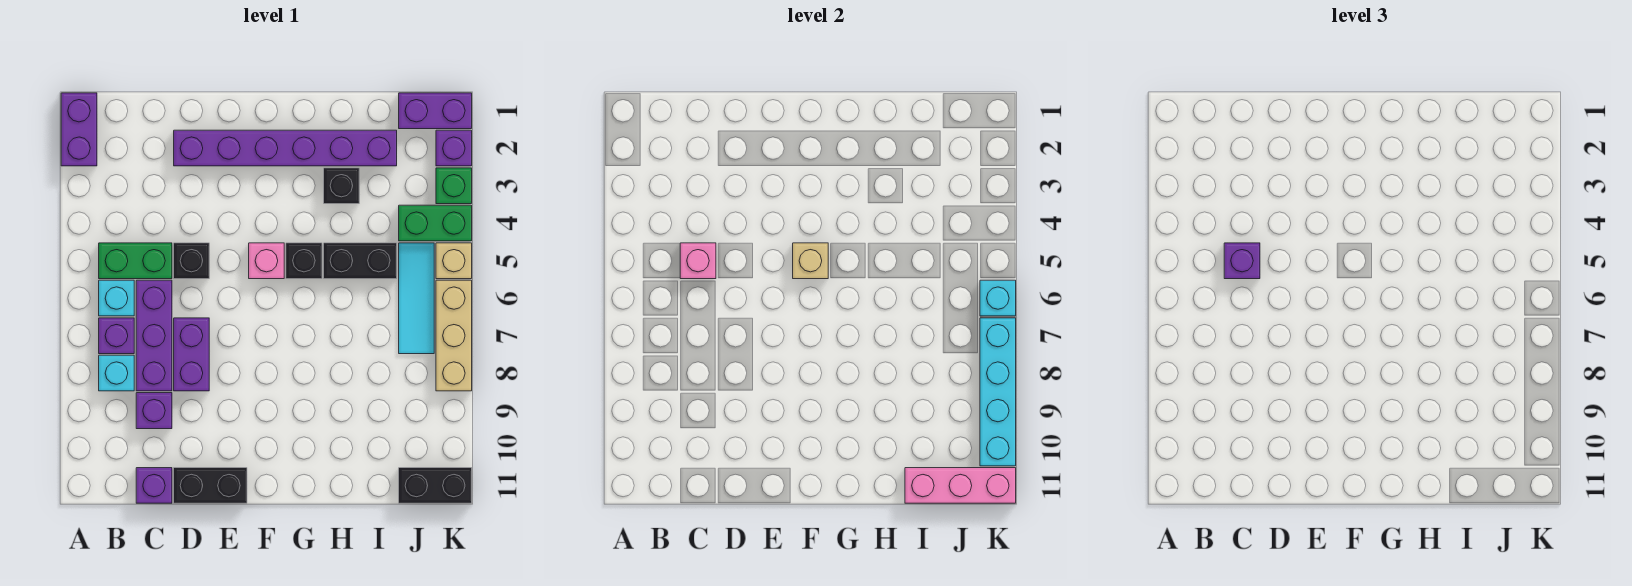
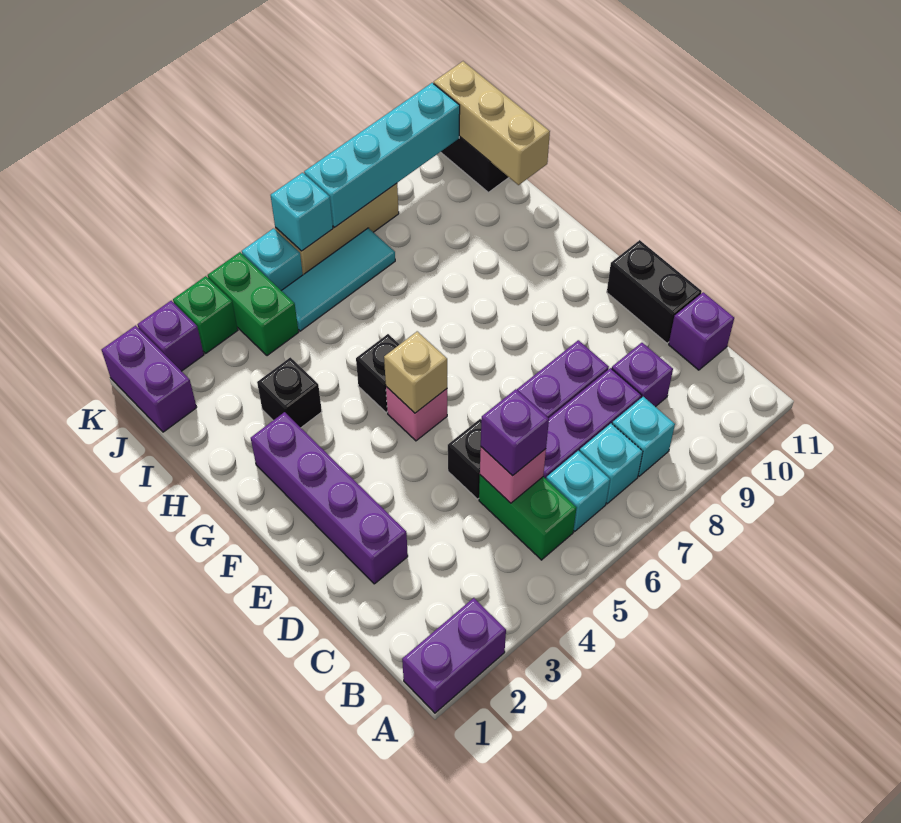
purple brick B7 level 1 -> cyan brick B7 level 1
purple brick D2:I2 level 1 -> purple brick D2:G2 level 1
black brick H5:I5 level 1 -> none
pink brick I11:K11 level 2 -> tan brick I11:K11 level 2
tan brick K5 level 1 -> cyan brick K5 level 1

